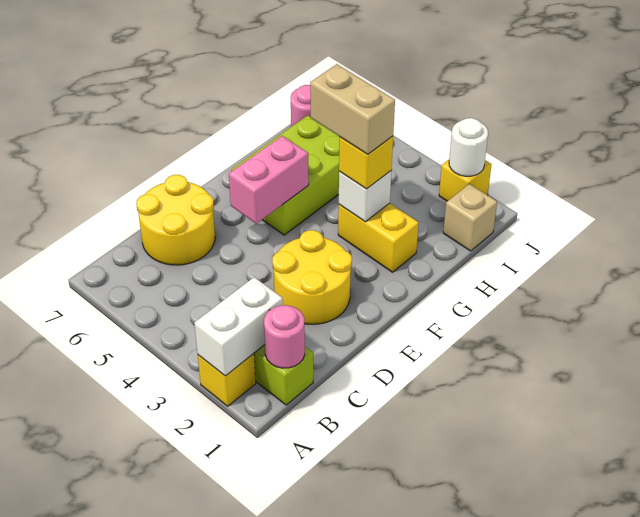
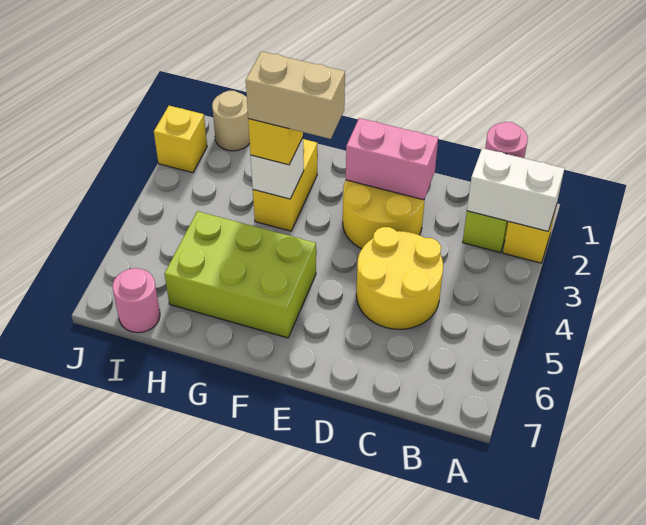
yellow round brick C6:D7 level 1 -> yellow round brick C4:D5 level 1
pink brick E5:F5 level 2 -> pink brick D2:E2 level 2
tan brick G3:G4 level 4 -> tan brick F3:G3 level 4
tan brick I1 level 1 -> tan round brick I1 level 1
white round brick J2 level 2 -> none

